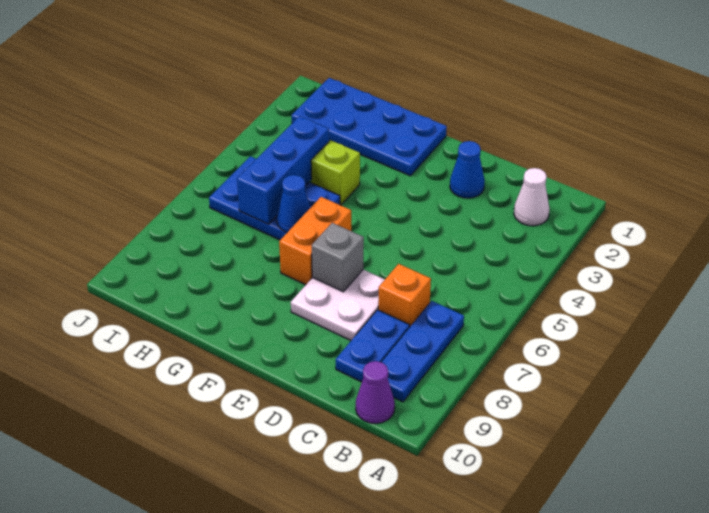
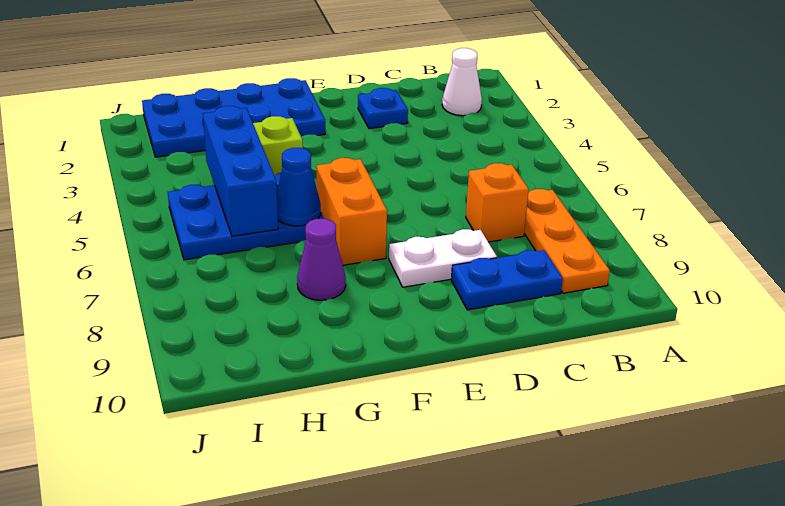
blue plate B7:B9 level 1 -> orange plate B7:B9 level 1
purple cone B10 level 1 -> purple cone G8 level 1
blue plate C8:C9 level 1 -> blue plate C9:D9 level 1
blue cone D2 level 1 -> blue plate D2 level 1
white plate D7:E8 level 1 -> white plate D8:E8 level 1
grey brick E7 level 2 -> none

